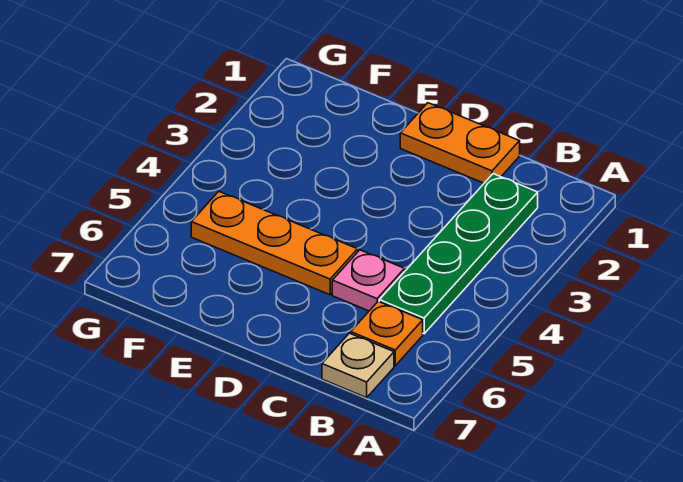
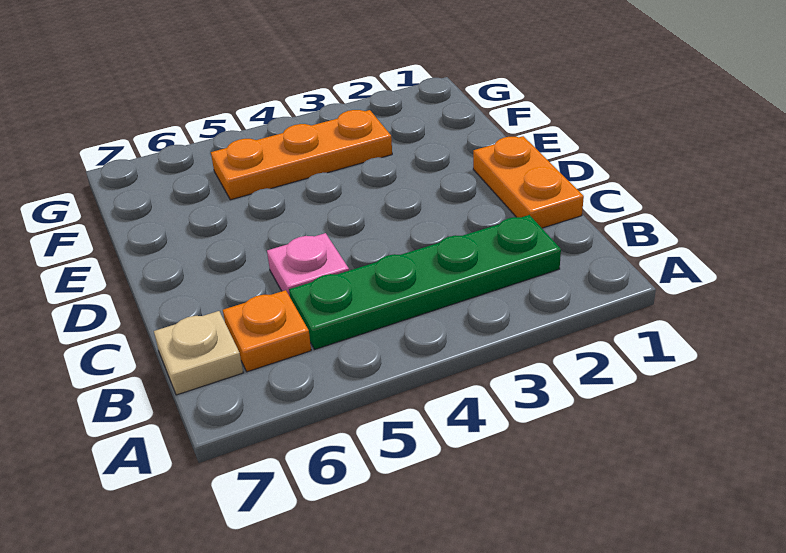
orange plate D5:F5 level 1 -> orange plate F3:F5 level 1

